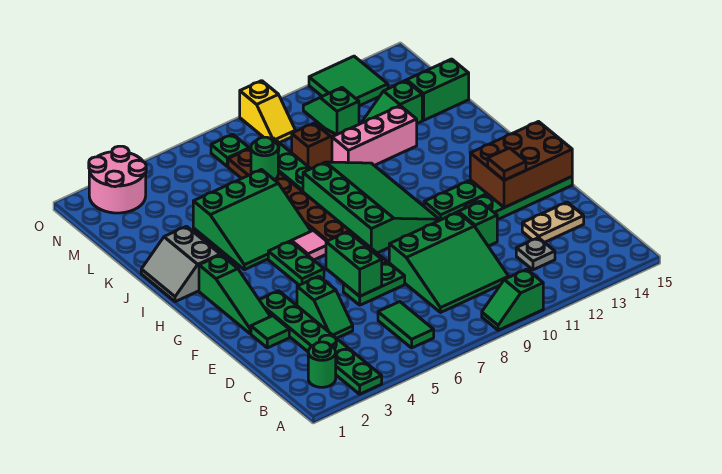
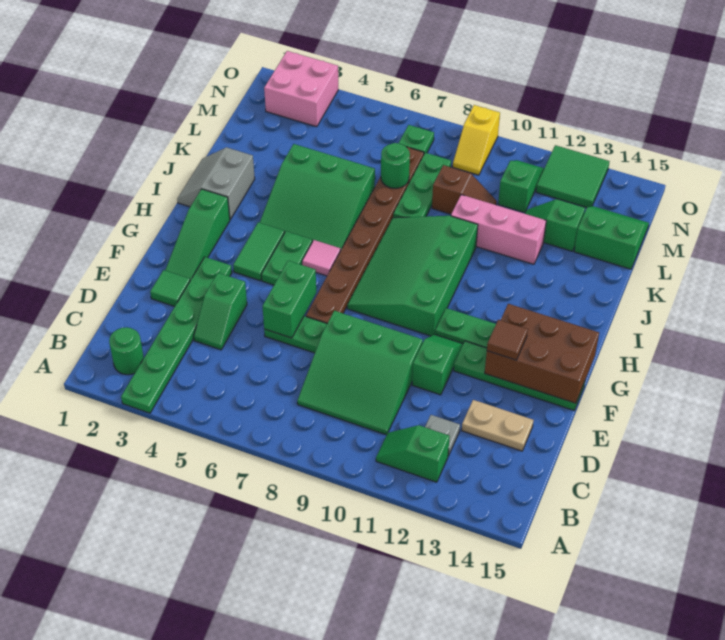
green slope A9:A10 level 1 top 10 -> green slope B11:B12 level 1 top 12
green tile B6:C6 level 1 -> green tile G4:H4 level 1
green slope G8:J10 level 1 top 8 -> green slope G8:J10 level 1 top 10
pink round brick N2:O3 level 1 -> pink brick N2:O3 level 1

